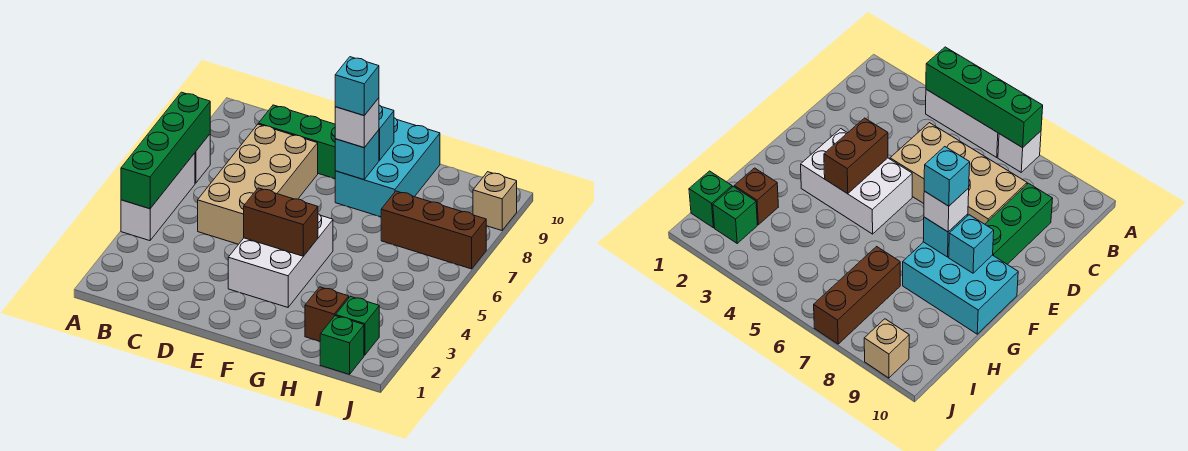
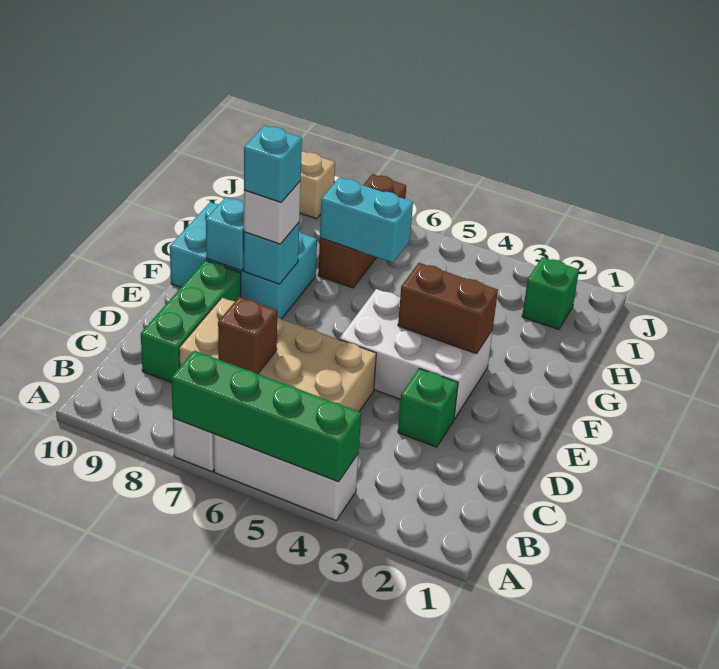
brown brick E4:F4 level 2 -> brown brick F3:F4 level 2
brown brick H2 level 1 -> brown brick C7 level 2
none -> cyan brick H6:H7 level 2
green brick I1 level 1 -> green brick D3 level 1

